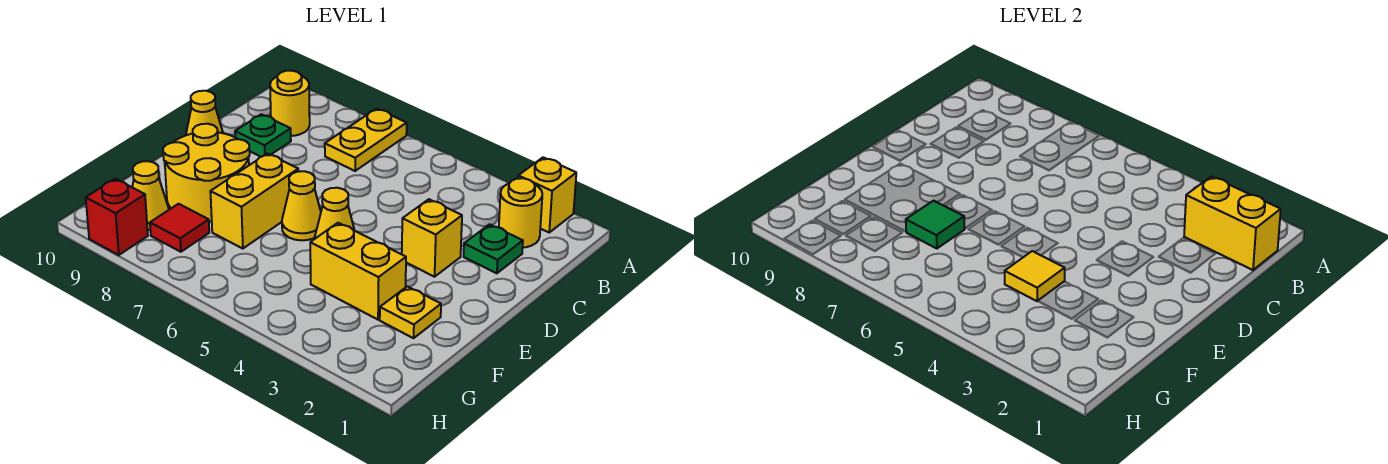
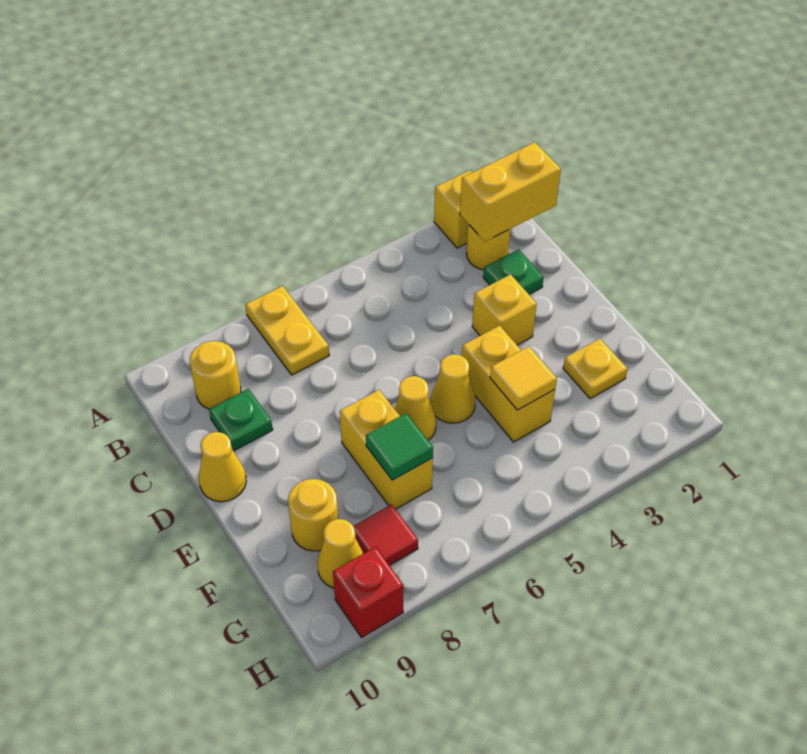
yellow round brick E8:F9 level 1 -> yellow round brick F9 level 1
yellow brick F3:F4 level 1 -> yellow brick E4:F4 level 1

